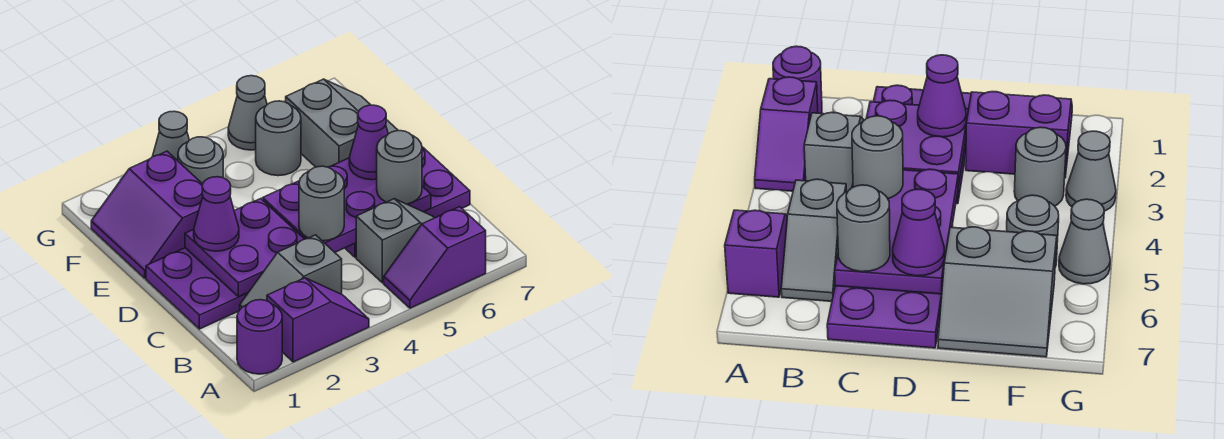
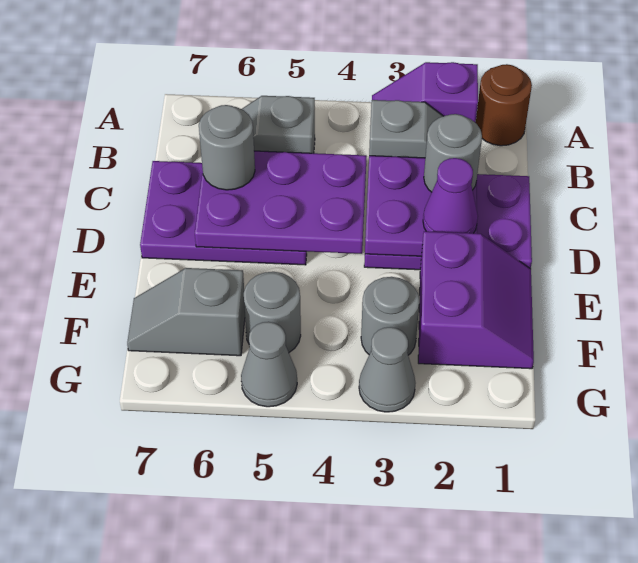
purple round brick A1 level 1 -> brown round brick A1 level 1
purple slope A5:A6 level 1 top 6 -> none
grey round brick C4 level 3 -> grey round brick C2 level 3
purple cone D6 level 3 -> none
grey slope E6:F7 level 1 top 6 -> grey slope F6:F7 level 1 top 6

